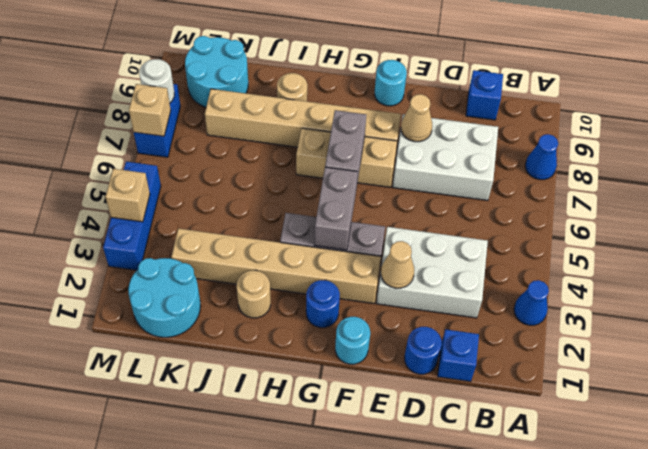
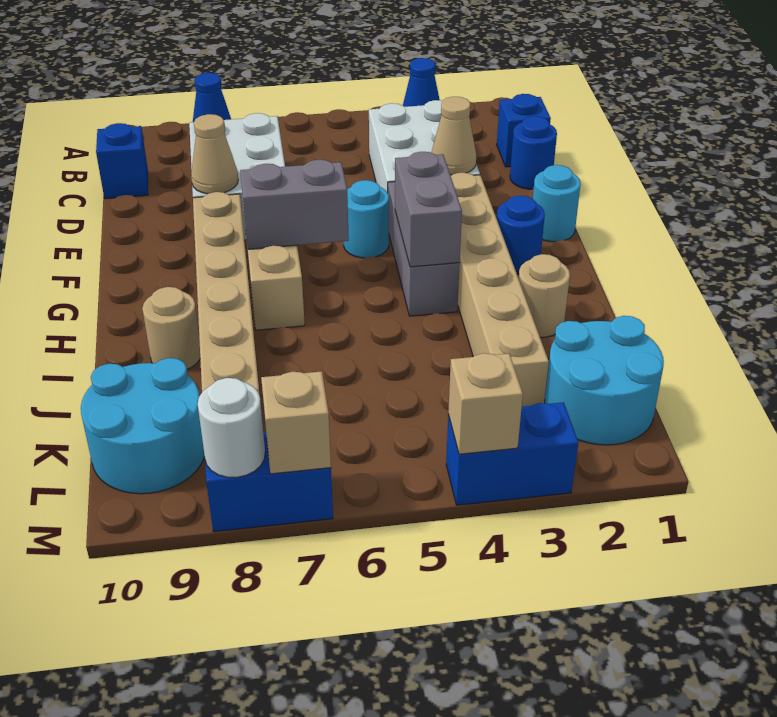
cyan round brick F10 level 1 -> cyan round brick F5 level 1
grey brick G4:G5 level 2 -> grey brick G4:H4 level 2
blue brick M3:M5 level 1 -> blue brick M3:M4 level 1

